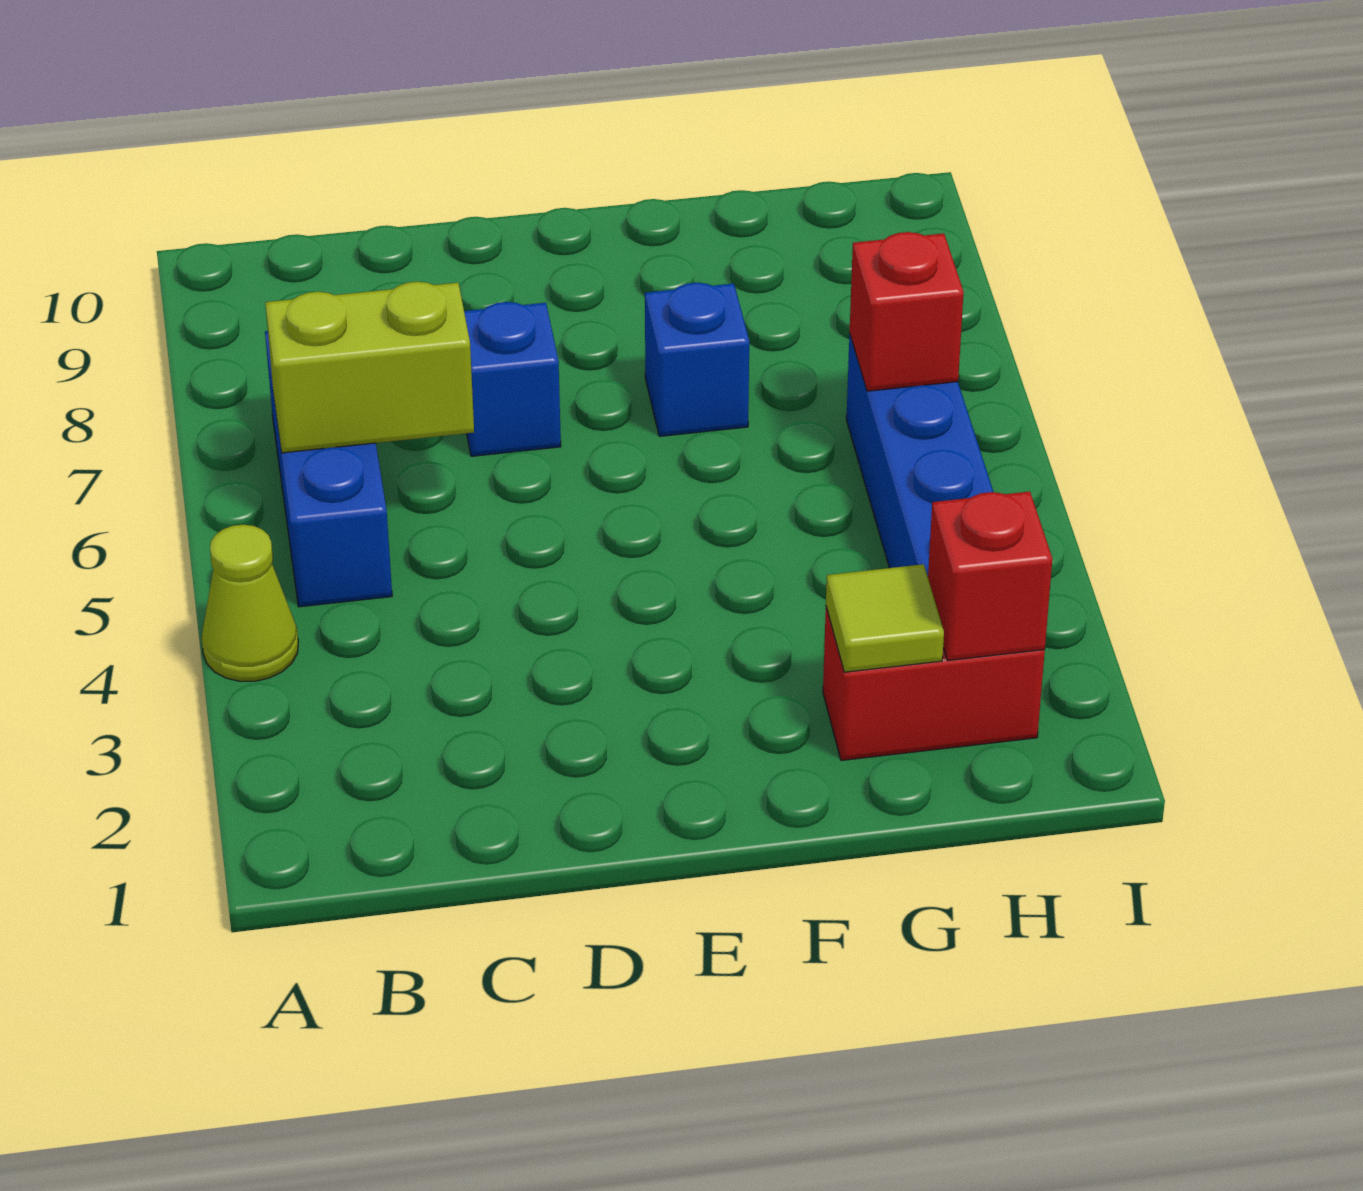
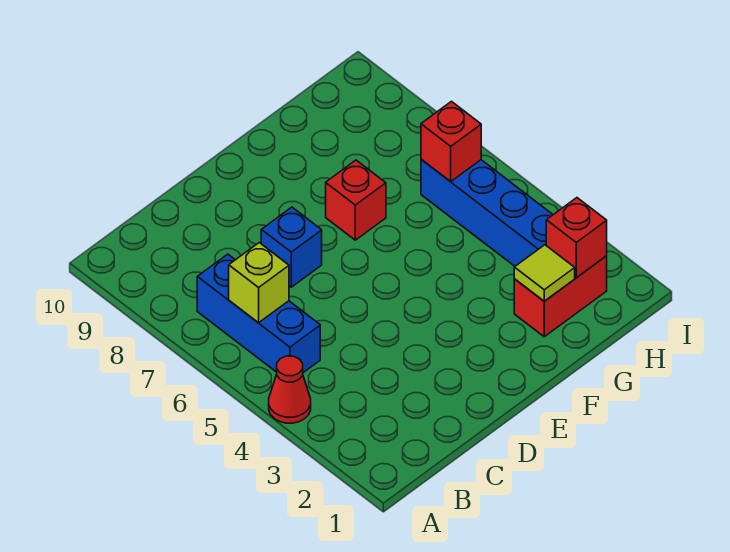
lime cone A4 level 1 -> red cone A4 level 1
lime brick B6:C6 level 2 -> lime brick B6 level 2
blue brick F7 level 1 -> red brick F7 level 1

